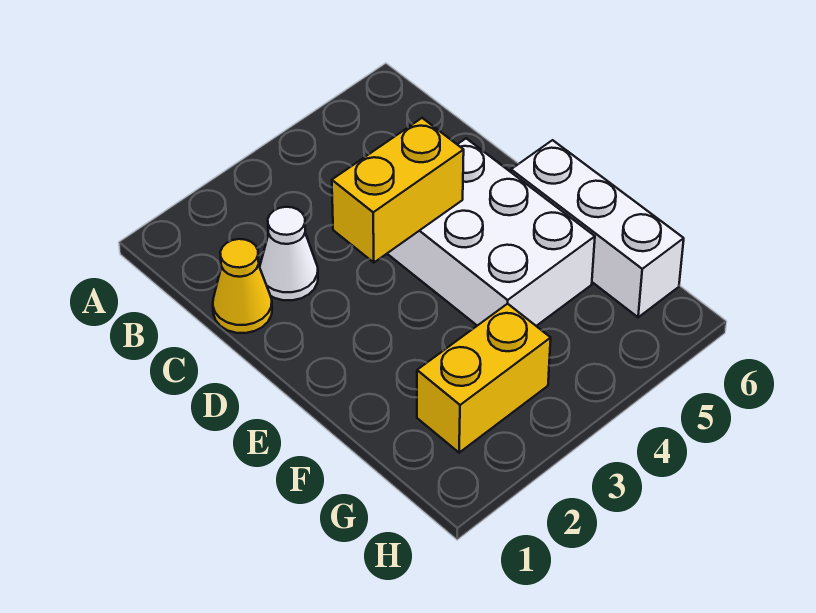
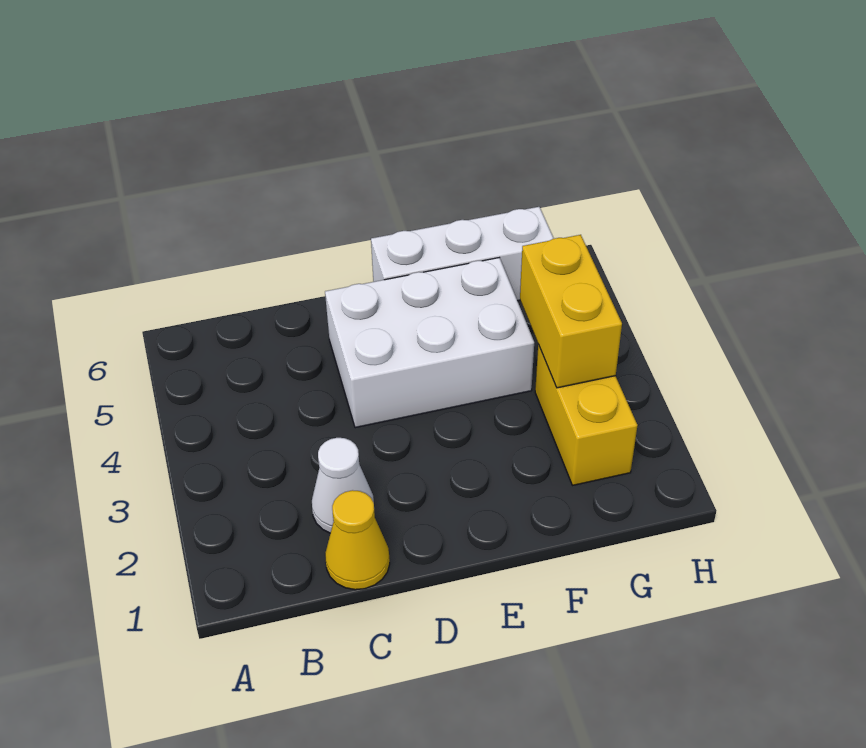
yellow brick D3:D4 level 2 -> yellow brick G3:G4 level 2

